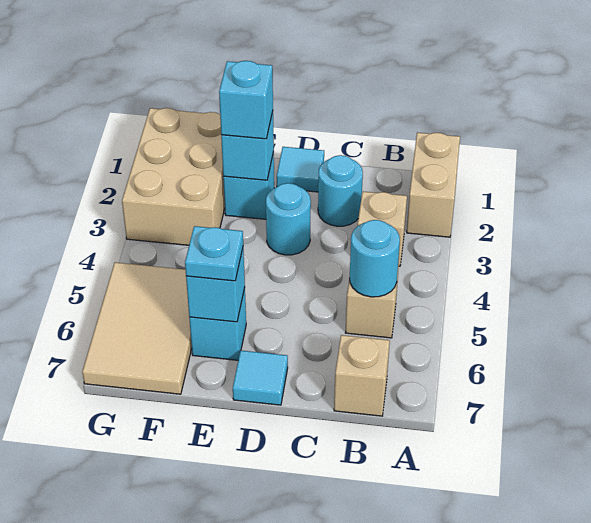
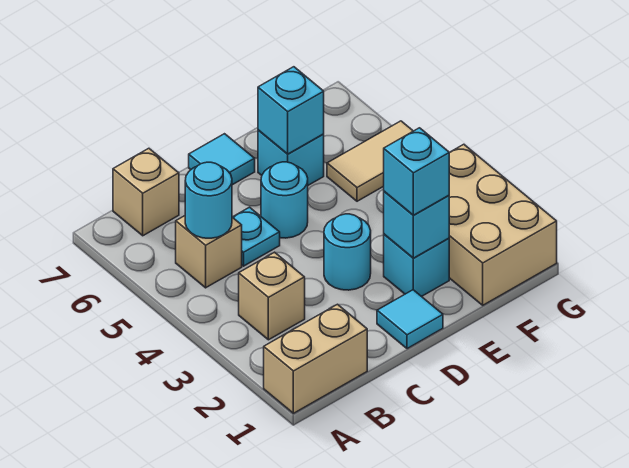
tan brick A1:A2 level 1 -> tan brick A1:B1 level 1
cyan round brick C2 level 1 -> cyan round brick D5 level 1
cyan plate E6 level 3 -> cyan plate C5 level 1
tan tile F5:G7 level 1 -> tan tile F5:G5 level 1

